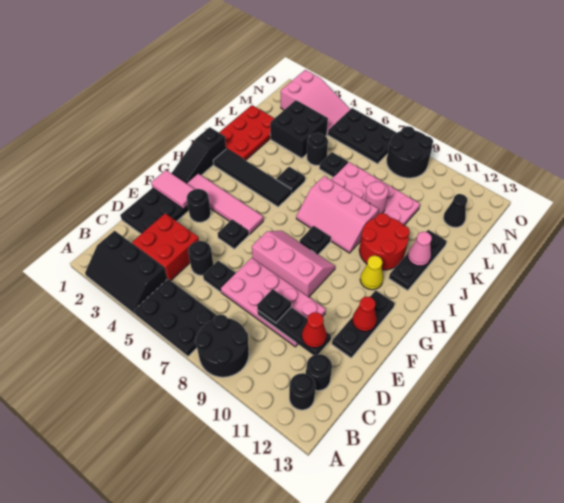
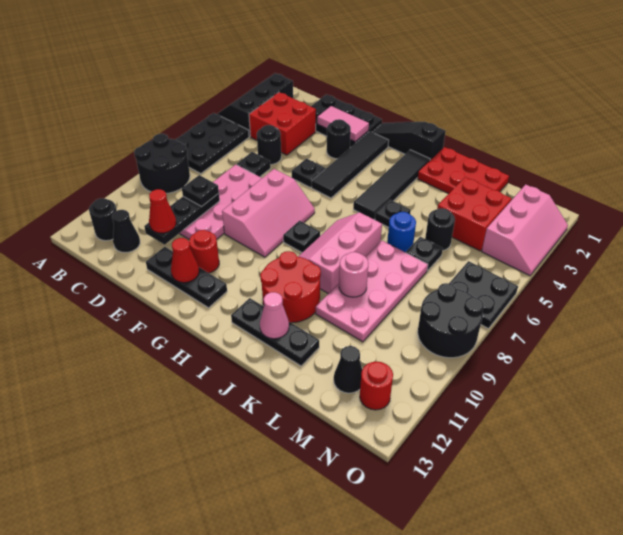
black round brick C12 level 1 -> black cone C12 level 1
pink tile F1:F2 level 2 -> pink tile E2:F2 level 2
none -> red round brick F11 level 1
pink tile G2:G5 level 1 -> black tile G2:G5 level 1
yellow cone H11 level 1 -> none
none -> blue round brick K6 level 1
black brick L3:M4 level 1 -> red brick L3:M4 level 1
pink slope N2:O4 level 1 top 2 -> pink slope N2:O4 level 1 top N
black plate N5:O7 level 1 -> black plate N6:O7 level 1
none -> red round brick N12 level 1

